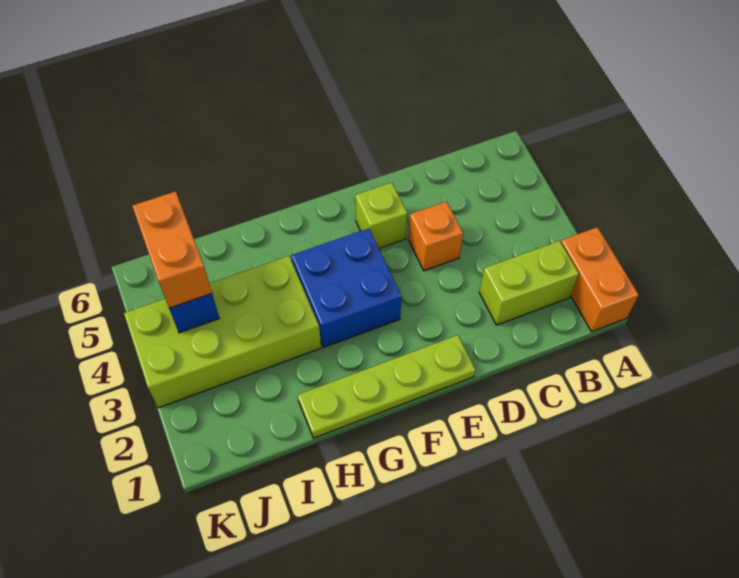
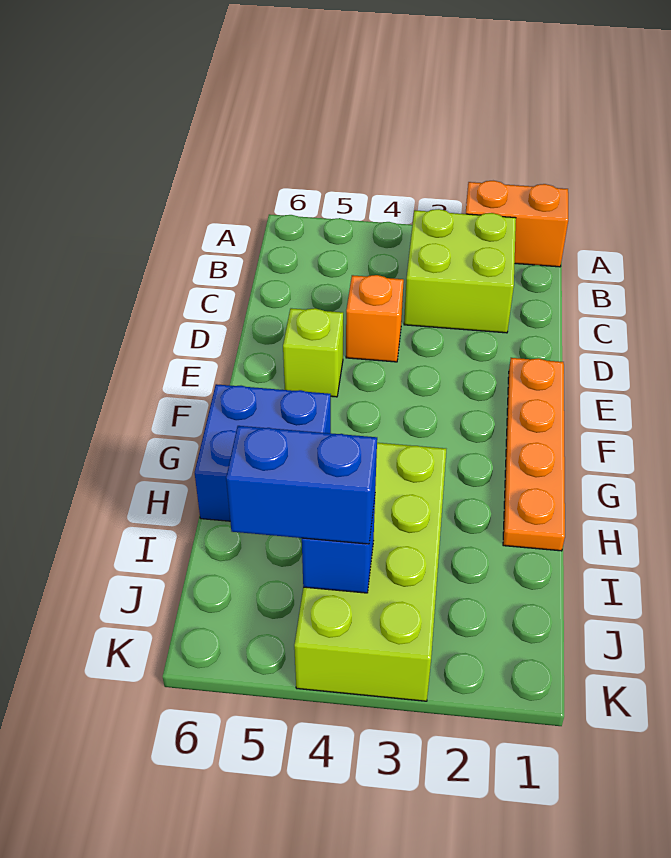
lime brick B2:C2 level 1 -> lime brick B2:C3 level 1
lime plate E1:H1 level 1 -> orange plate E1:H1 level 1
blue brick F3:G4 level 1 -> blue brick G5:H6 level 1
orange brick J4:J5 level 3 -> blue brick J4:J5 level 3

